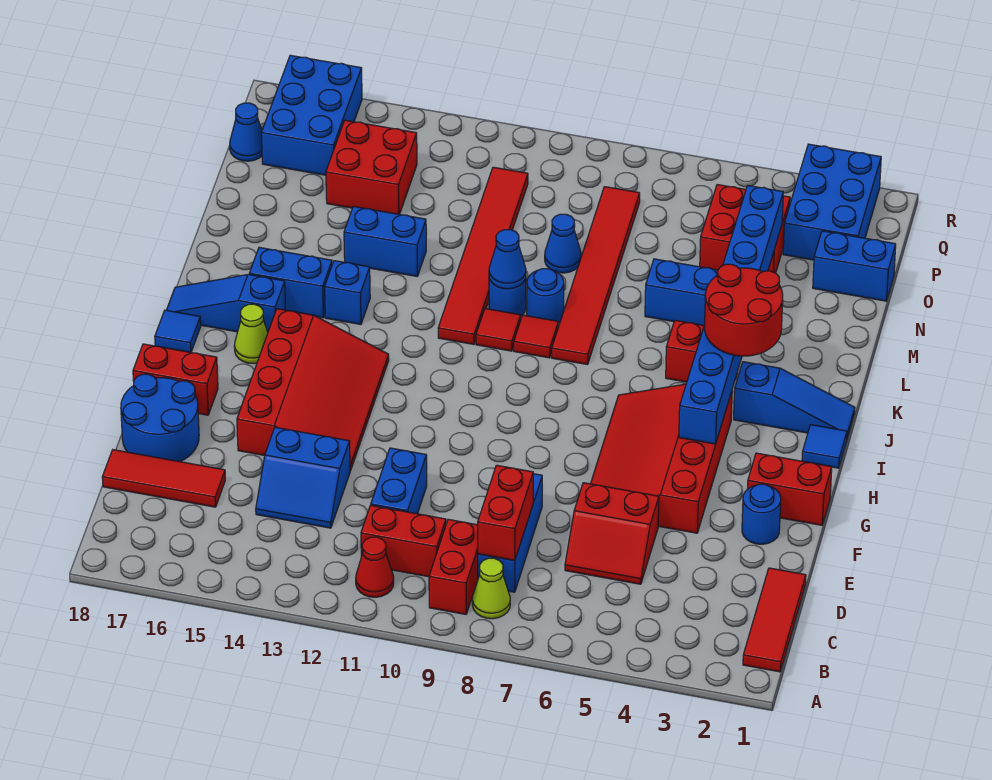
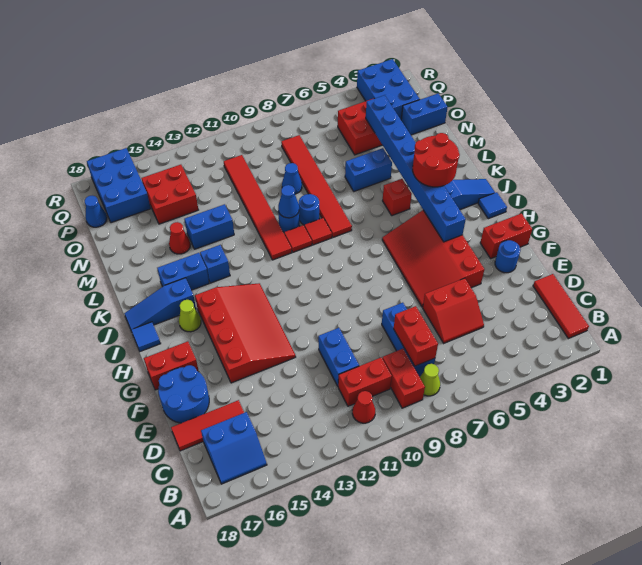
blue slope D13:E14 level 1 top E -> blue slope B16:C17 level 1 top C
none -> red cone M15 level 1

